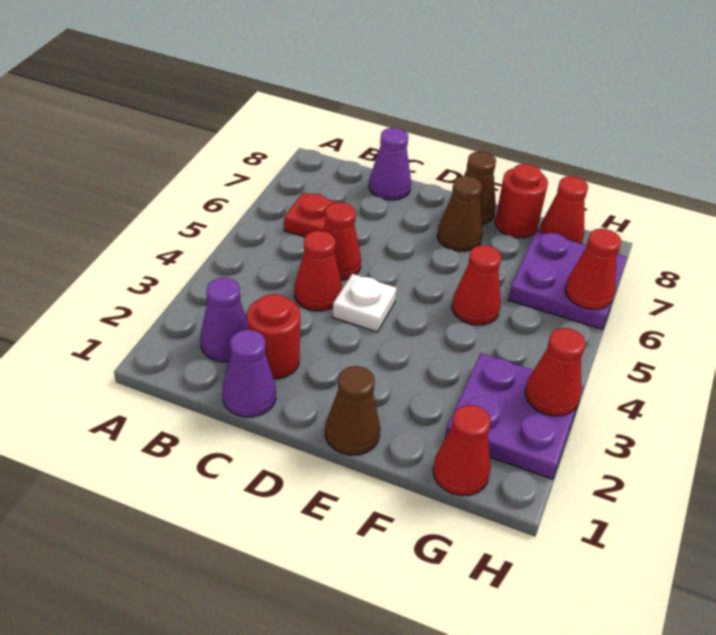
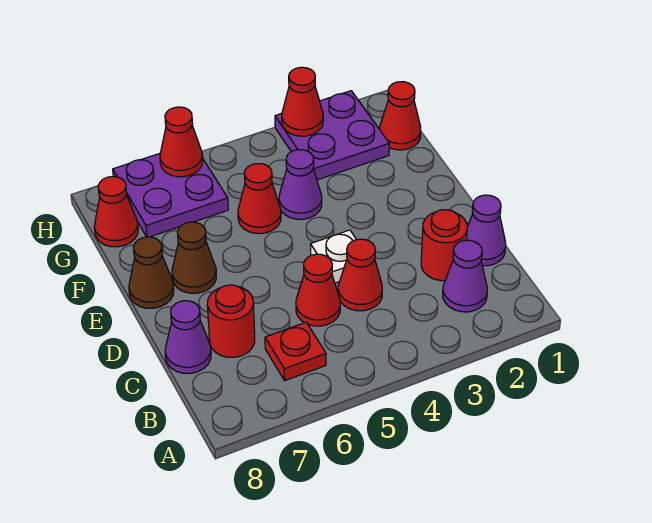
brown cone E1 level 1 -> none
none -> purple cone F4 level 1
red round brick F8 level 1 -> red round brick C7 level 1

